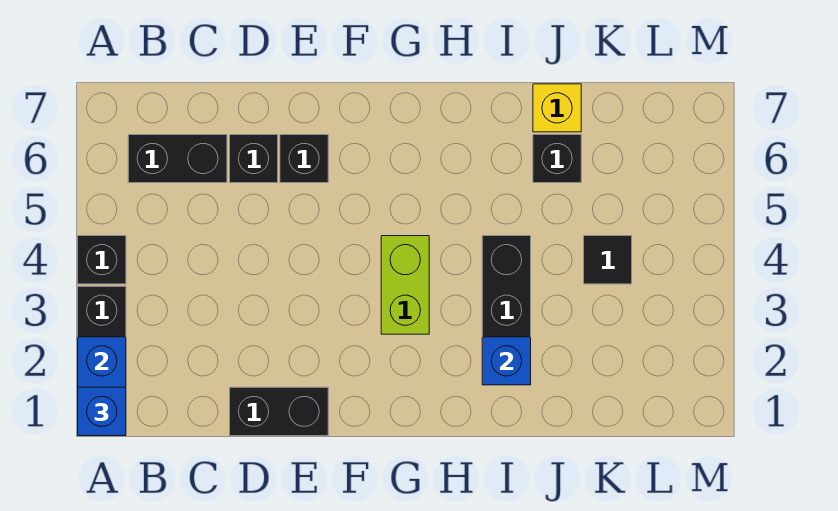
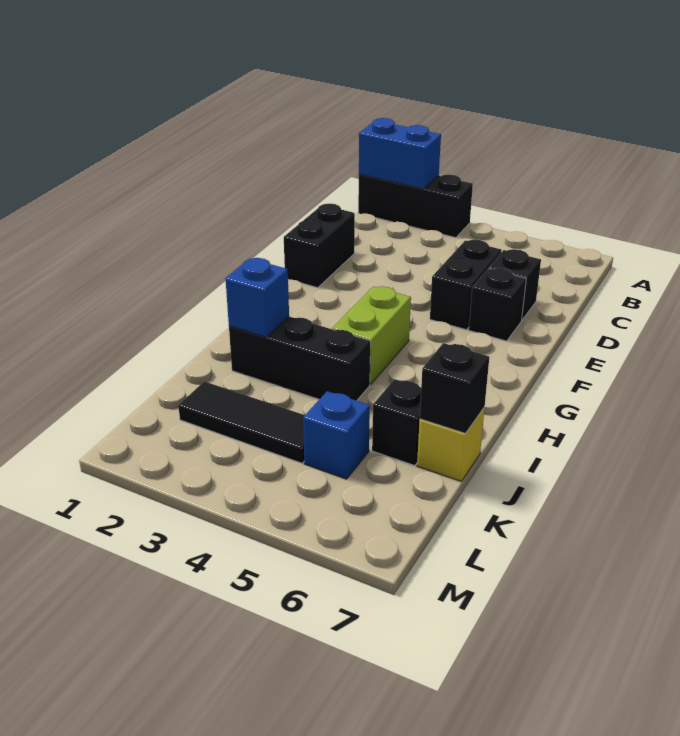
blue brick A1 level 3 -> blue brick K5 level 1
black brick A4 level 1 -> black brick J7 level 2
black brick B6:C6 level 1 -> black brick D5:E5 level 1
lime brick G3:G4 level 1 -> lime brick G4:H4 level 1
black tile K4 level 1 -> black tile K2:K4 level 1

